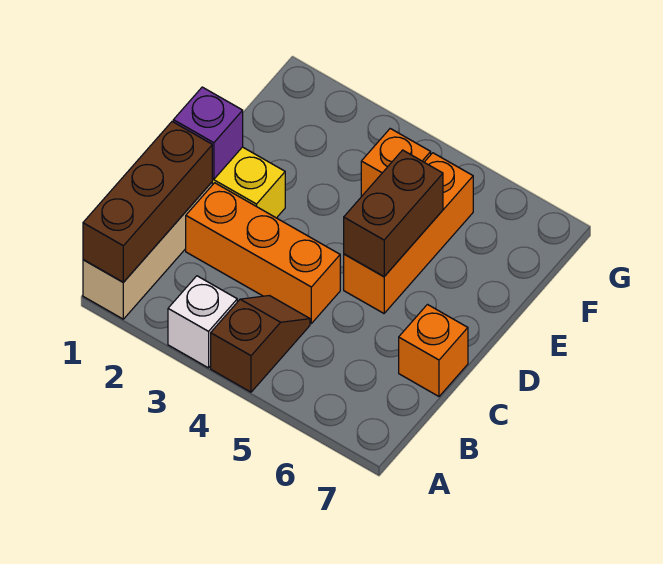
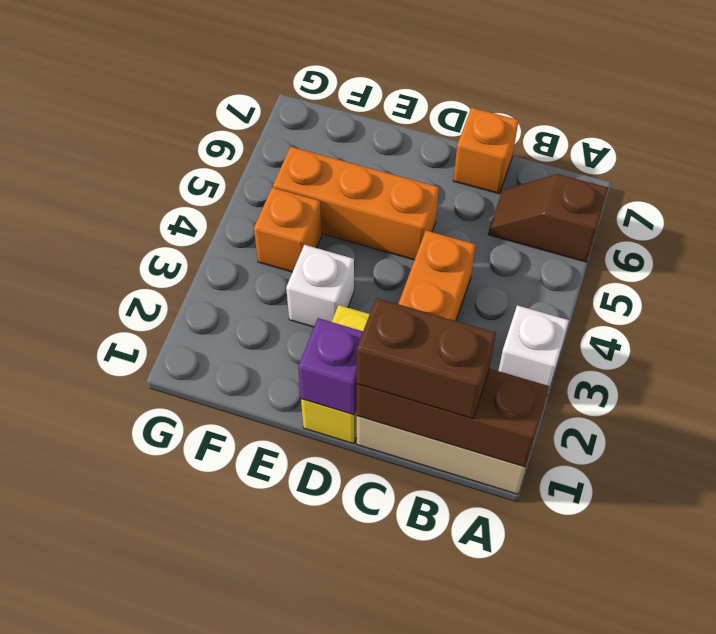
brown slope A4:B4 level 1 top A -> brown slope A6:B6 level 1 top A
brown brick D5:E5 level 2 -> brown brick B1:C1 level 3
none -> white brick E3 level 1

